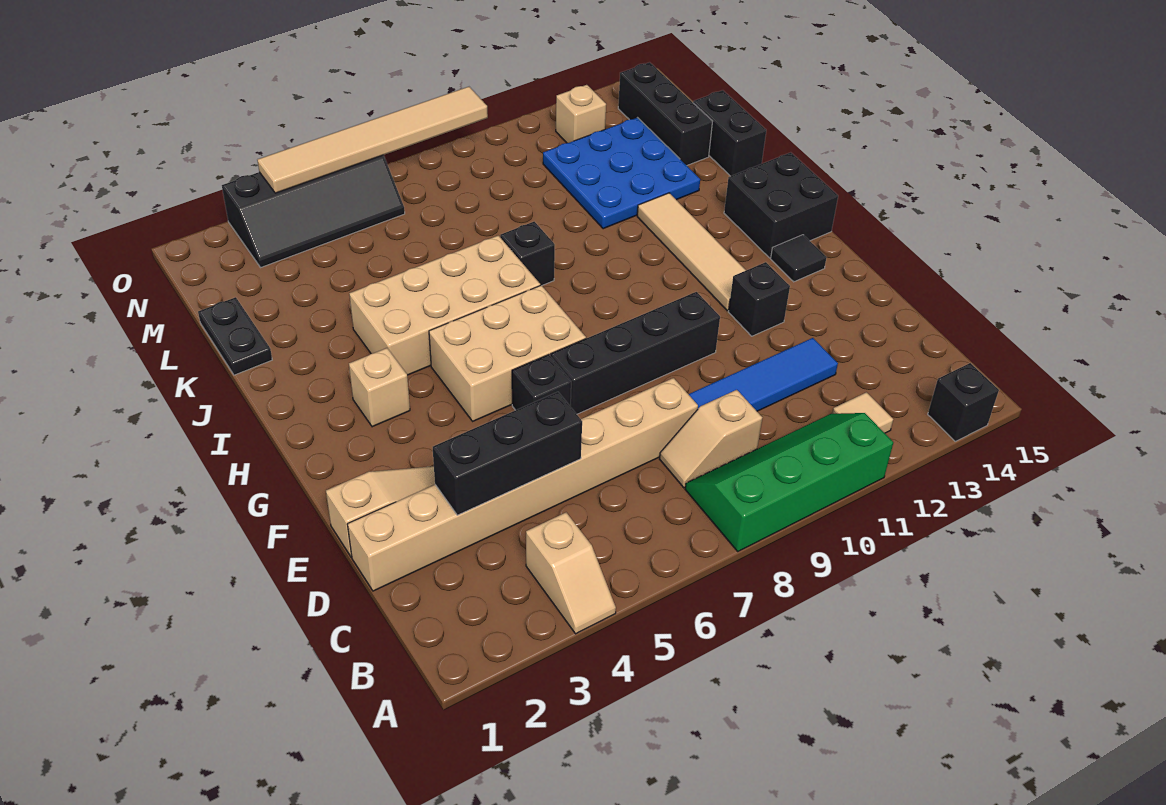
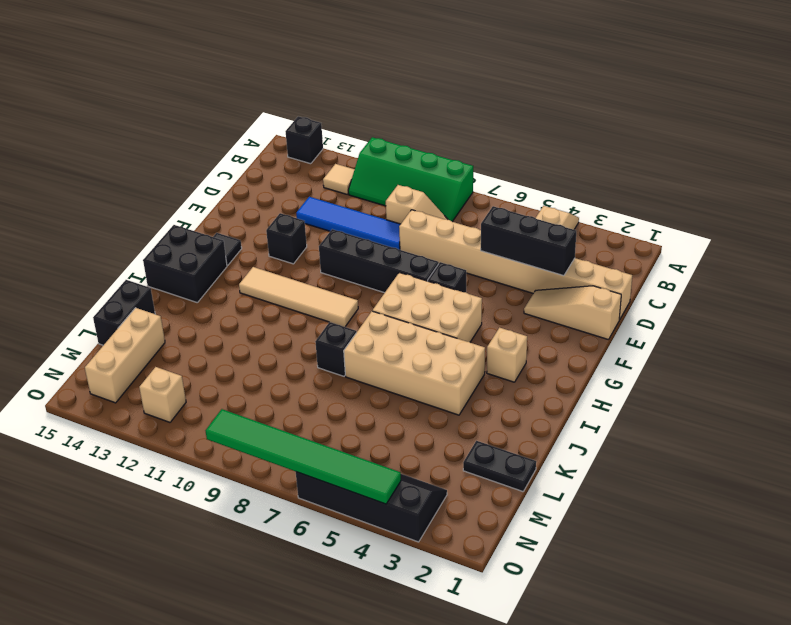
tan tile G12:J12 level 1 -> tan tile H9:H12 level 1
black plate K1:L1 level 1 -> black plate L1:L2 level 1
blue plate K11:M13 level 1 -> none
black brick L14:N14 level 1 -> tan brick L14:N14 level 1
tan tile O4:O9 level 2 -> green tile O4:O9 level 2

